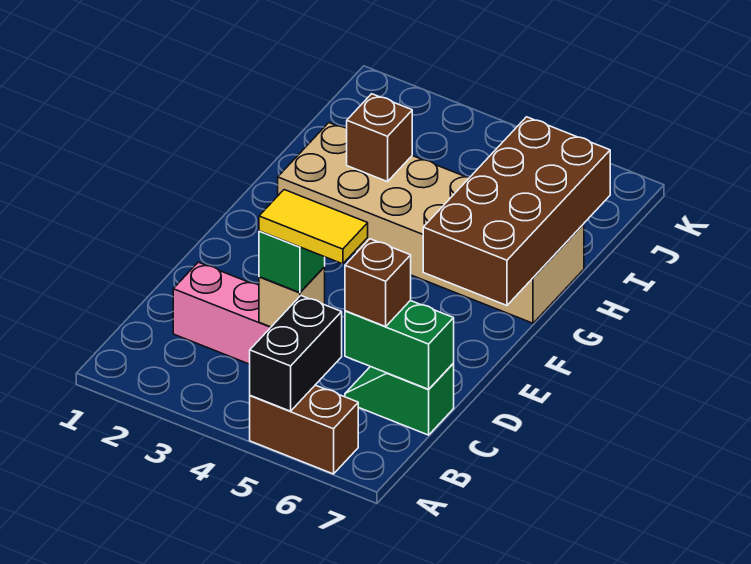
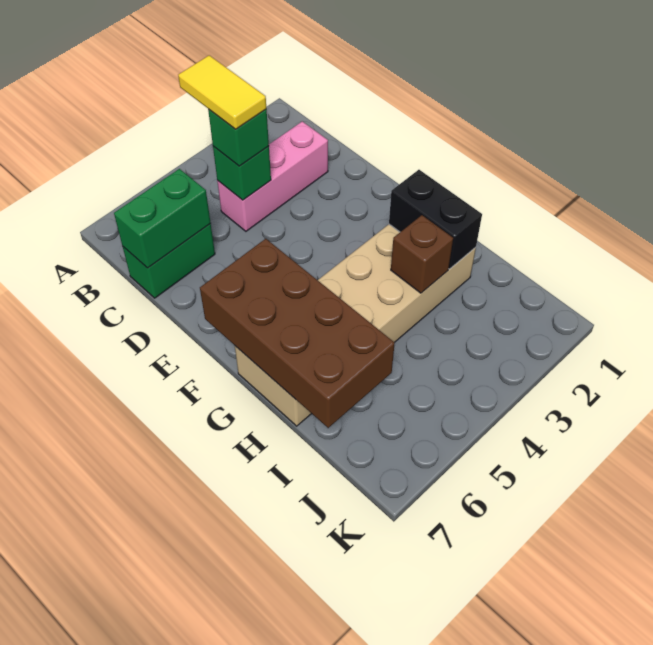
brown brick A5:A6 level 1 -> none
black brick A5:B5 level 2 -> black brick G2:H2 level 2
tan brick C4 level 2 -> green brick C4 level 2
yellow tile C4:C5 level 4 -> yellow tile B4:C4 level 4
green slope C6:C7 level 1 top 7 -> green brick C6:C7 level 1
brown brick C6 level 3 -> none

